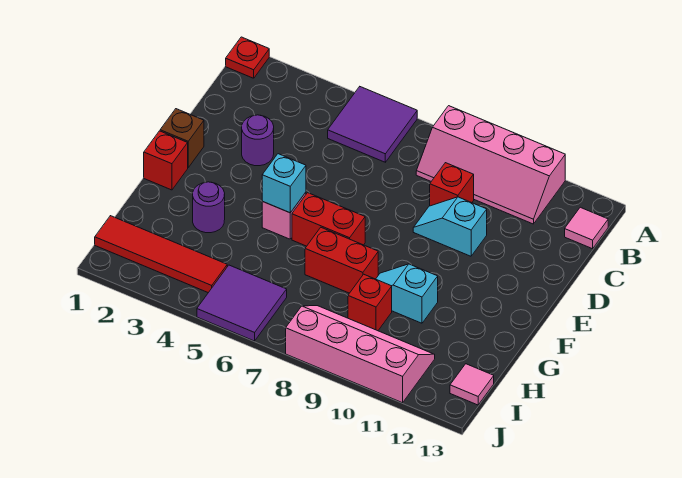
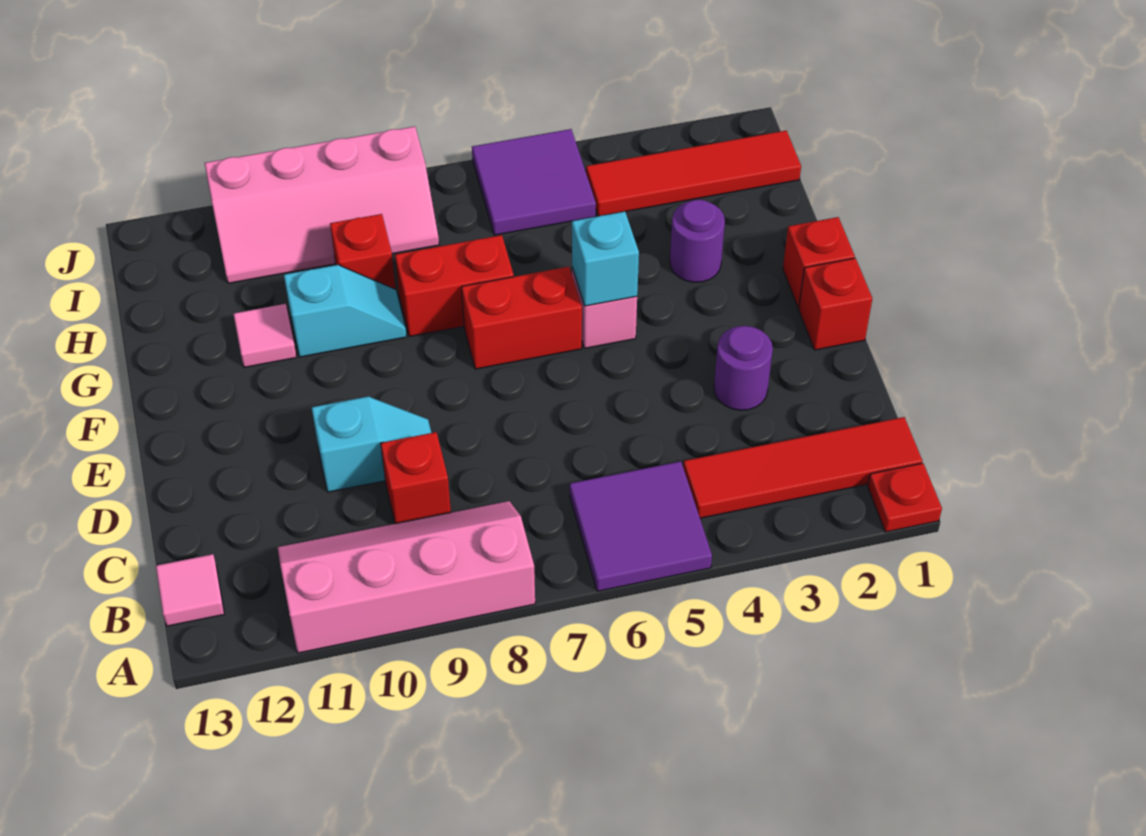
none -> red tile B1:B4 level 1
brown brick E1 level 1 -> red brick E1 level 1
pink tile I13 level 1 -> pink tile G11 level 1

